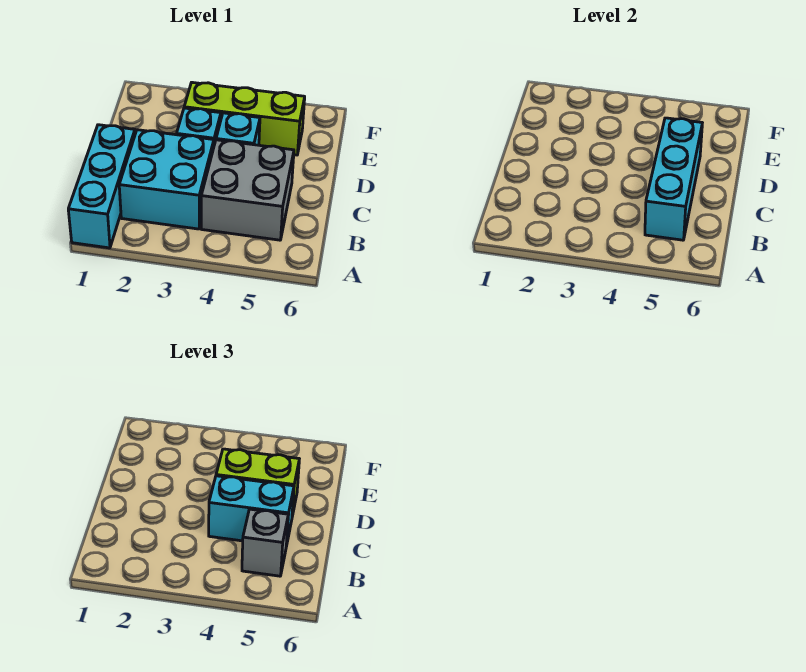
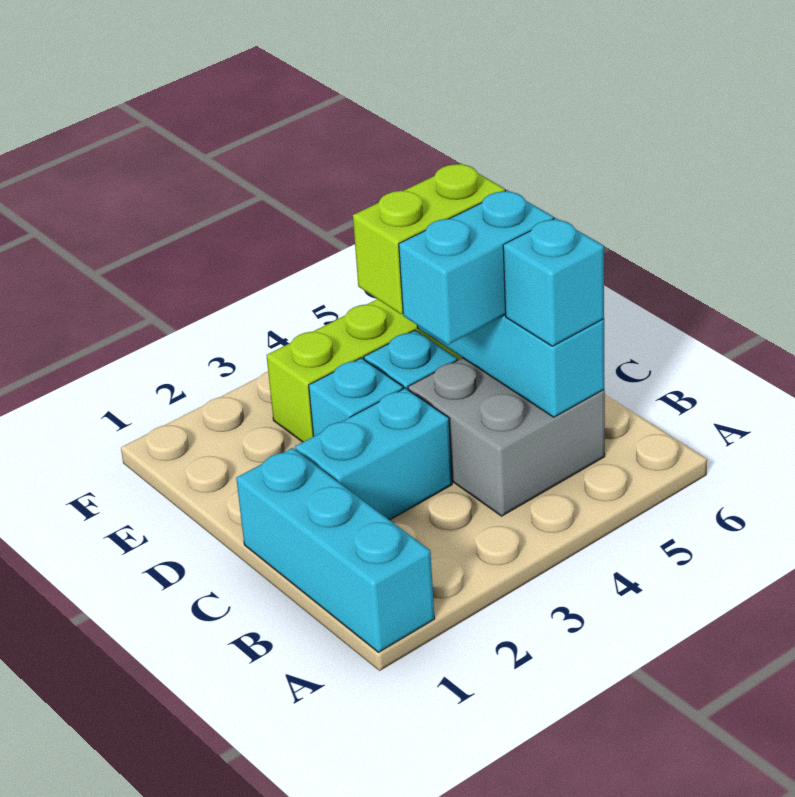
cyan brick B2:C3 level 1 -> cyan brick C2:C3 level 1
grey brick B5 level 3 -> cyan brick B5 level 3

